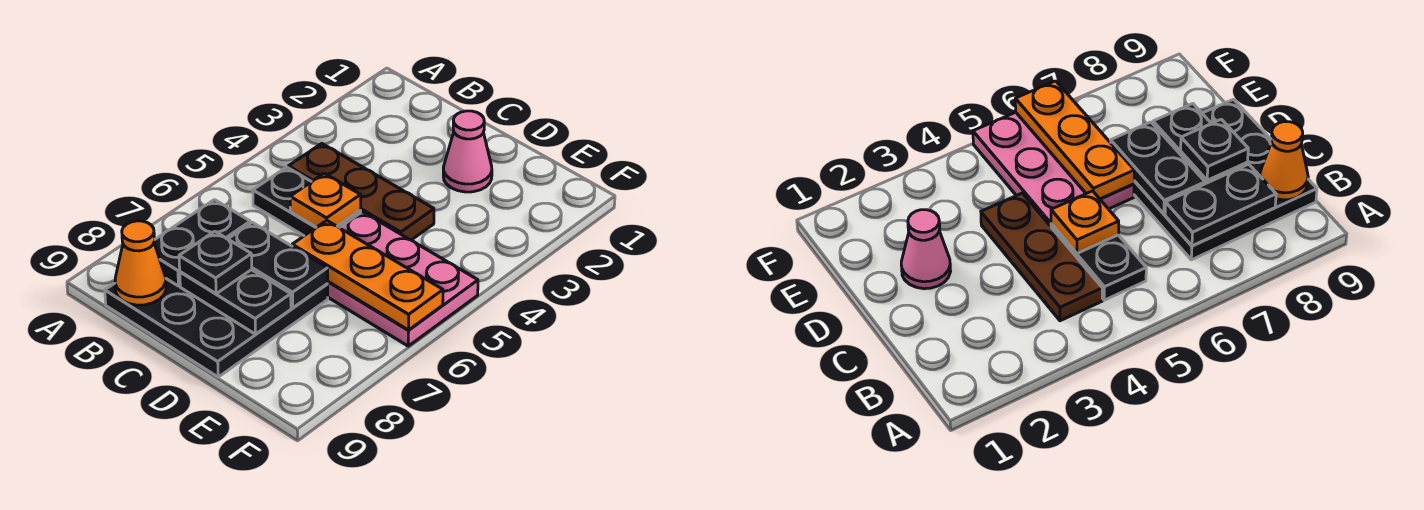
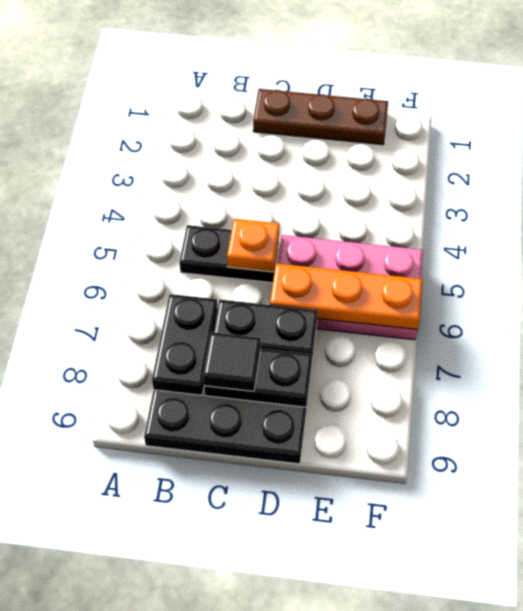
brown plate B4:D4 level 1 -> brown plate C1:E1 level 1
orange cone B9 level 2 -> none
black plate C8 level 3 -> black tile C8 level 3
pink cone D2 level 1 -> none

